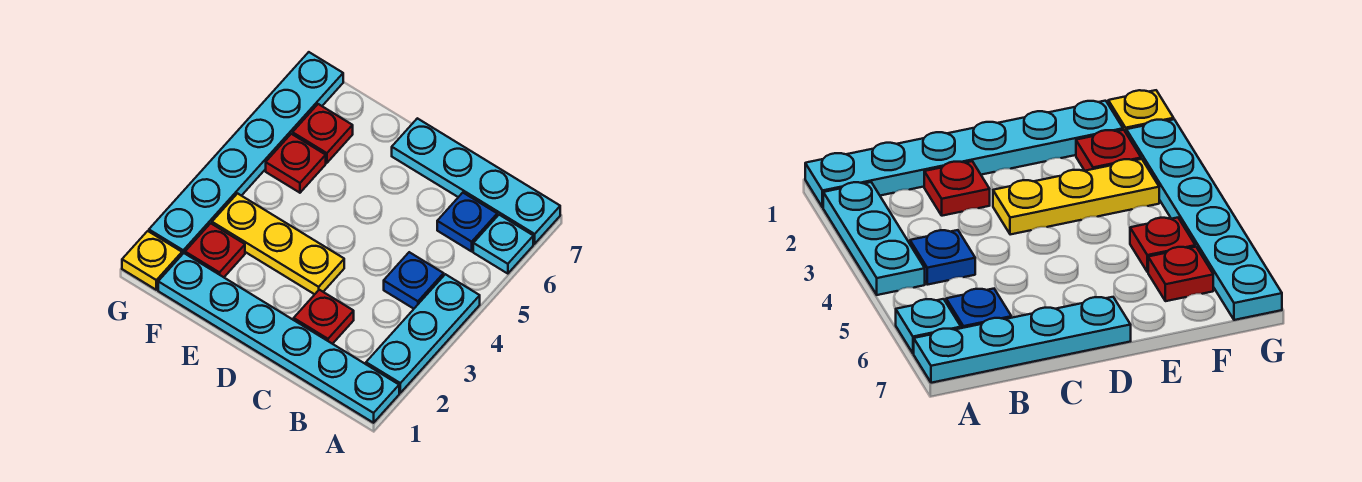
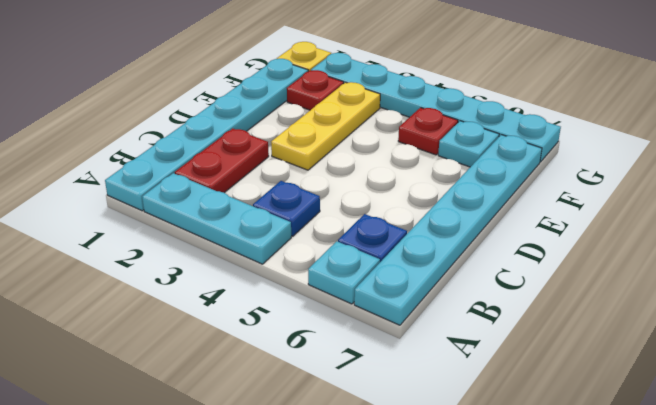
cyan plate A7:D7 level 1 -> cyan plate A7:F7 level 1
red plate C2 level 1 -> red plate B2:C2 level 1
red plate F6 level 1 -> cyan plate F6 level 1

